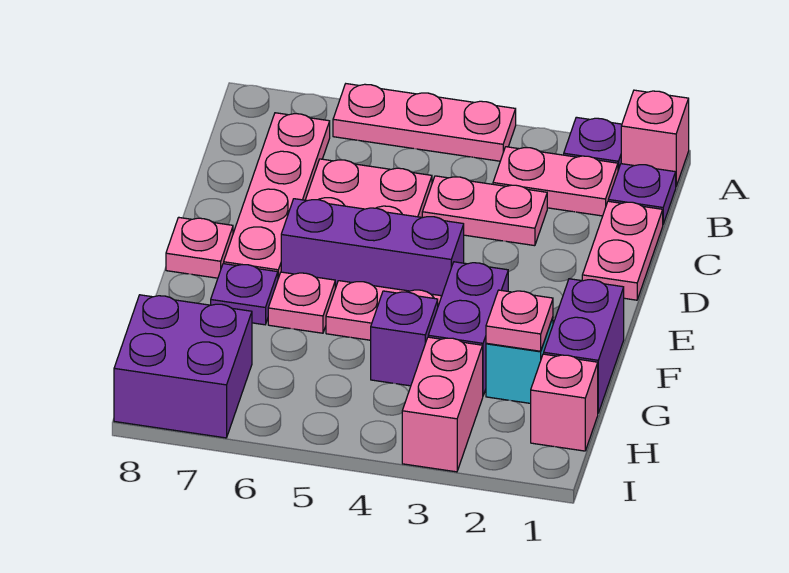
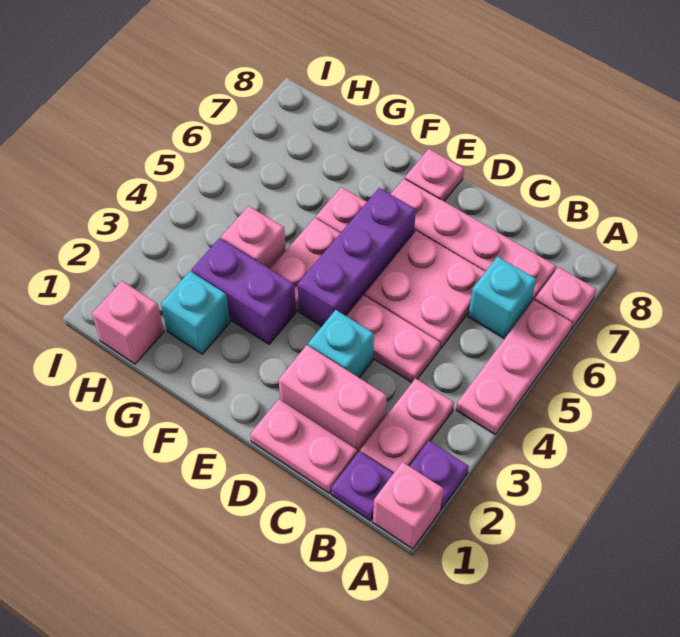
none -> cyan brick B6 level 1
pink plate C3:C4 level 1 -> pink plate C4:D4 level 1
none -> cyan brick D3 level 1
purple brick F1:G1 level 1 -> none
purple plate F7 level 1 -> none
pink plate G2 level 2 -> pink plate A7 level 1
purple brick G4 level 1 -> pink brick G4 level 1
pink brick H3:I3 level 1 -> pink brick C2:D2 level 1
purple brick H7:I8 level 1 -> none

